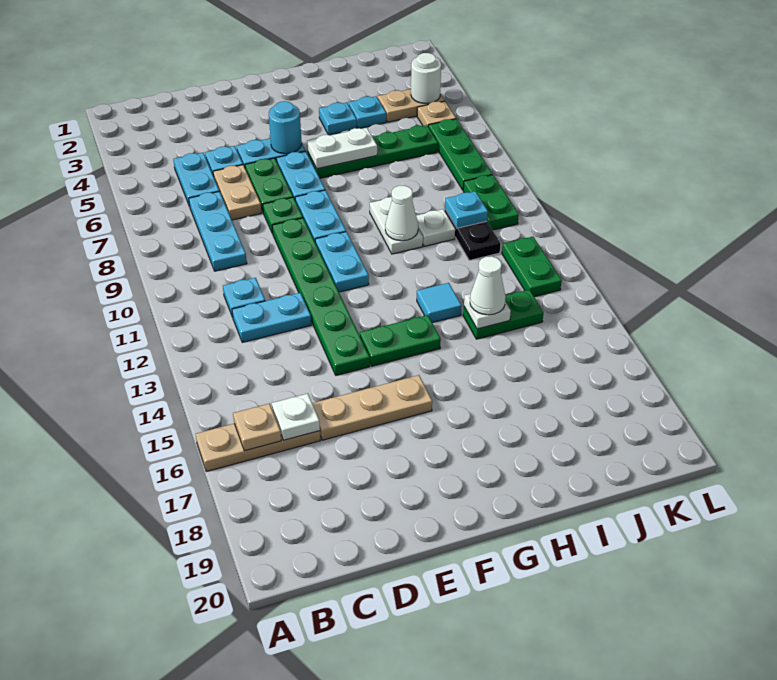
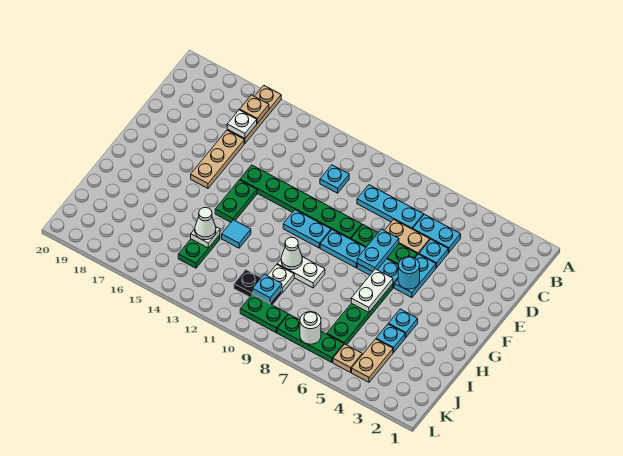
cyan plate C12:D12 level 1 -> cyan plate E7:F7 level 2
white round brick K4 level 2 -> white round brick K7 level 2
green plate K12:K13 level 1 -> none

